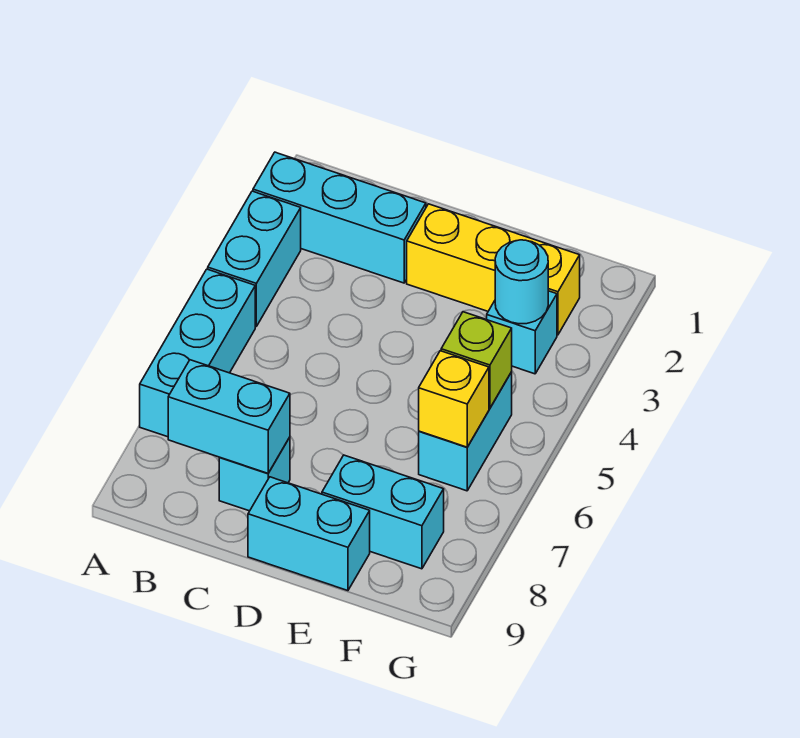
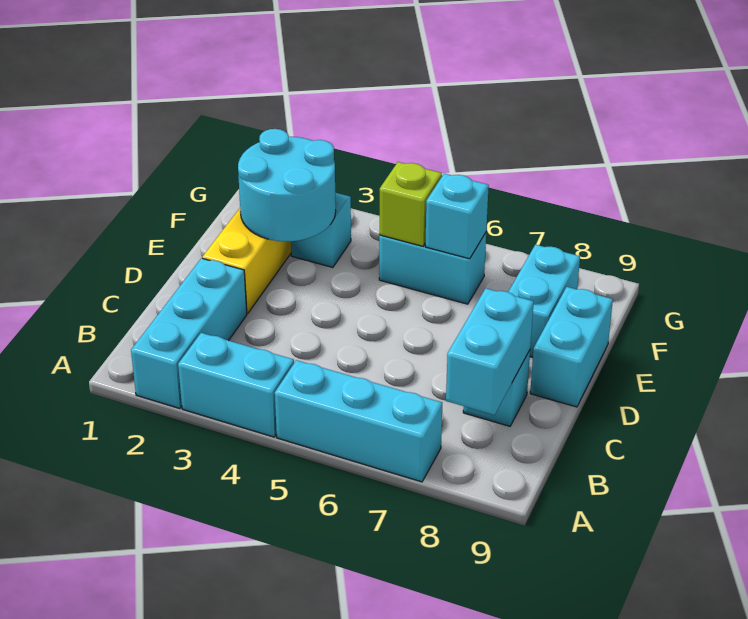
cyan round brick F3 level 2 -> cyan round brick E2:F3 level 2
yellow brick F6 level 2 -> cyan brick F6 level 2

